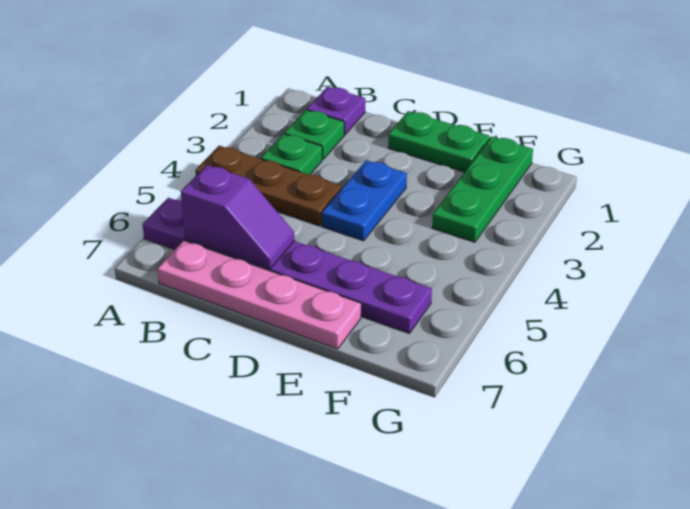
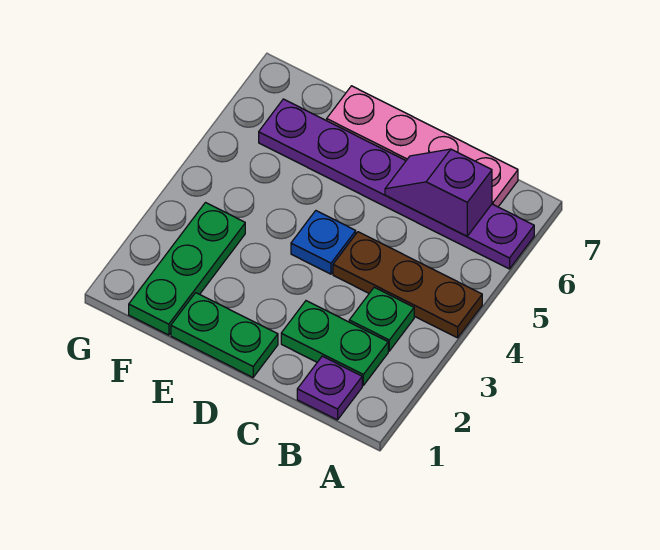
green plate B2 level 1 -> green plate B2:C2 level 1
blue plate D3:D4 level 1 -> blue plate D4 level 1

